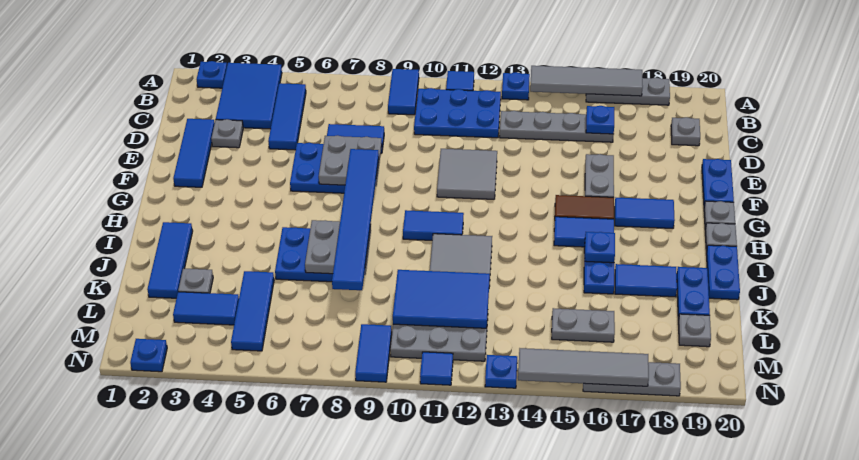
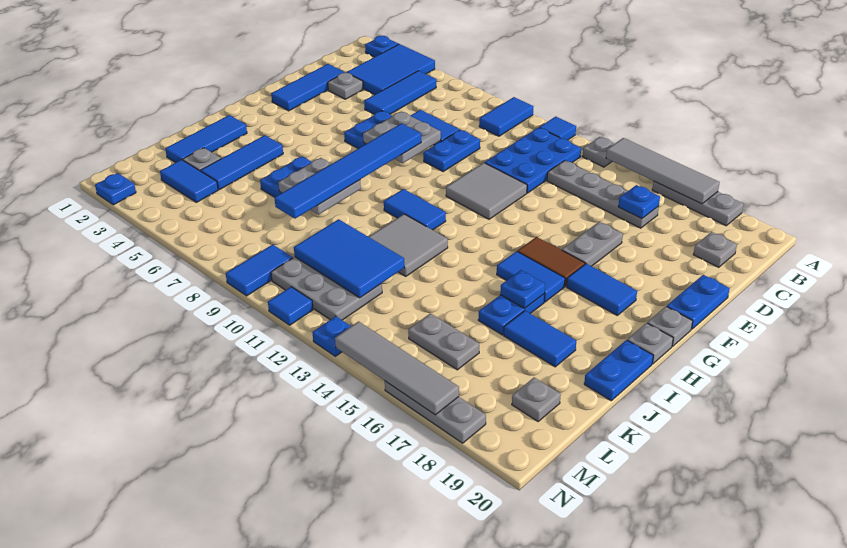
blue plate A13 level 1 -> grey plate A13 level 1
blue plate B10:C12 level 1 -> blue plate B11:D12 level 1
blue plate J19:K19 level 1 -> blue plate D9:E9 level 1
blue tile K5:M5 level 1 -> blue tile I4:K4 level 1

